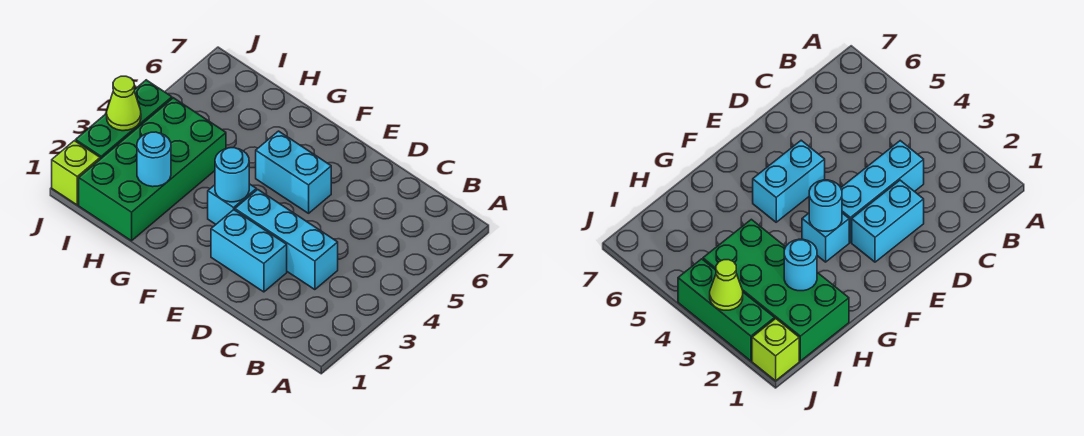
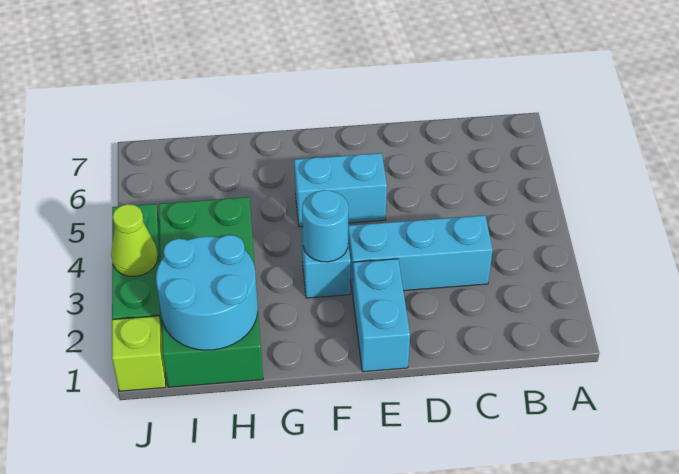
cyan brick D2:E2 level 1 -> cyan brick E1:E2 level 1
cyan round brick H2 level 2 -> cyan round brick H1:I2 level 2

